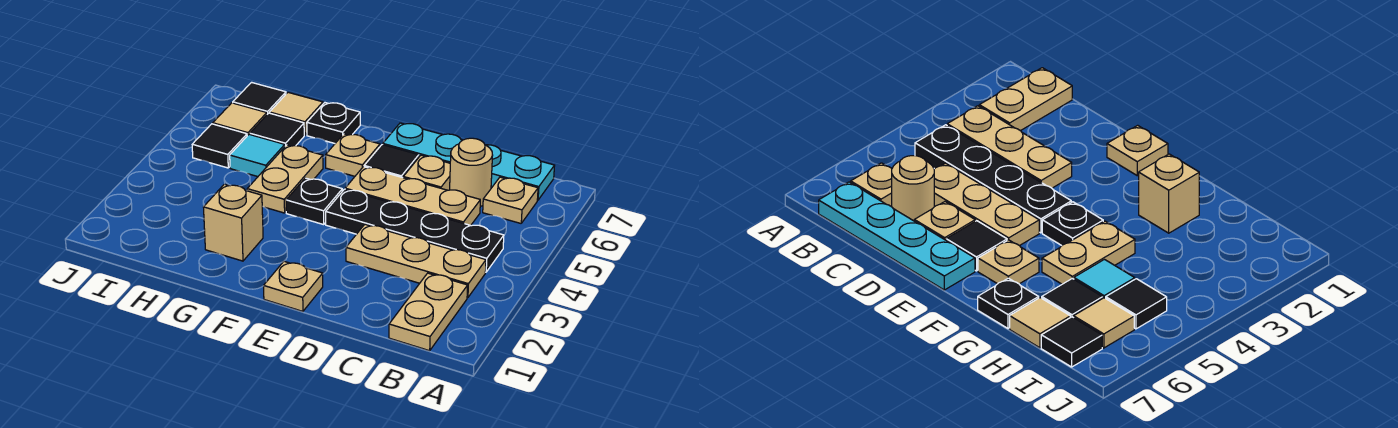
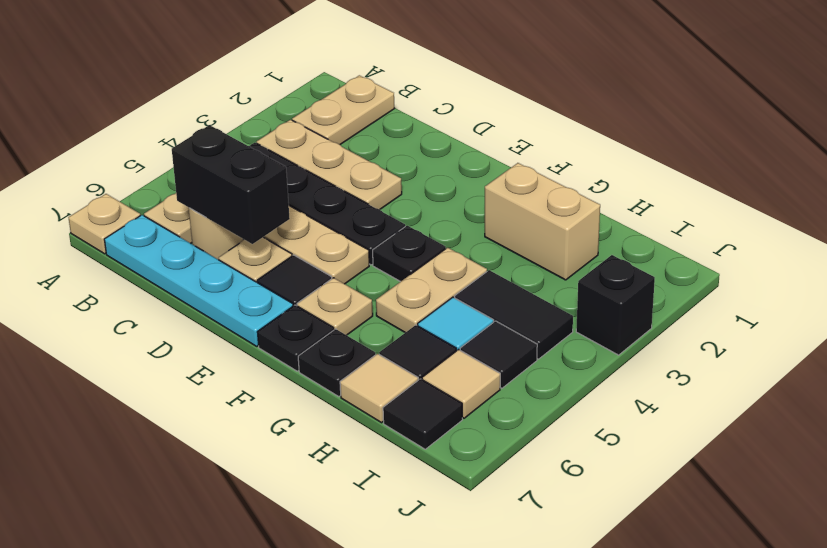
none -> black brick C6:D6 level 2
tan plate E1 level 1 -> tan plate A7 level 1
none -> black plate F7 level 1
tan brick G2 level 1 -> tan brick G2:H2 level 1
none -> black tile H4:I4 level 1
none -> black brick J3 level 1

